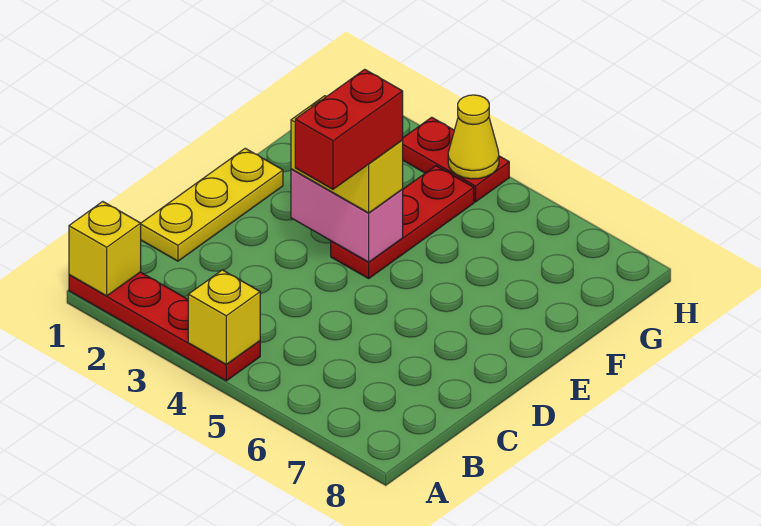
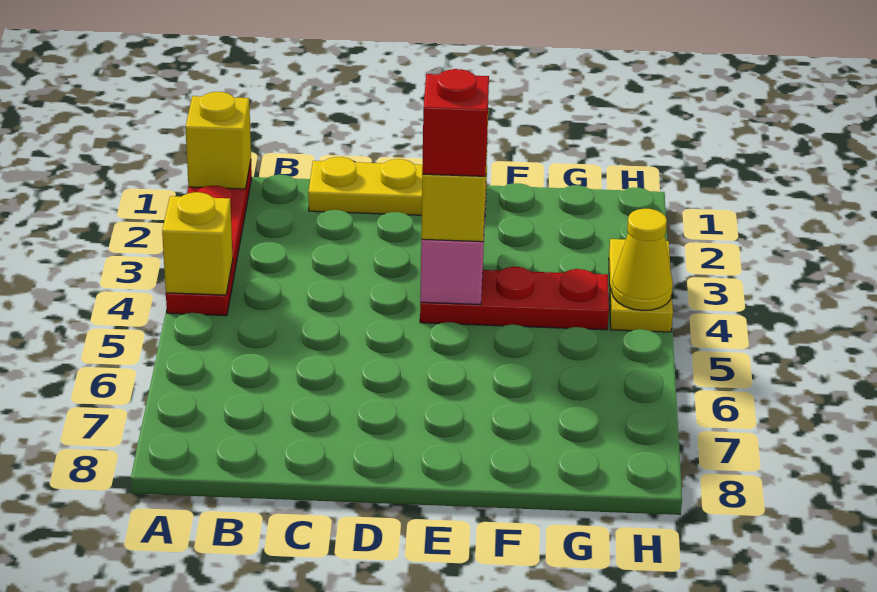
red brick D4:E4 level 4 -> red brick E4 level 4
red plate H3:H4 level 1 -> yellow plate H3:H4 level 1

